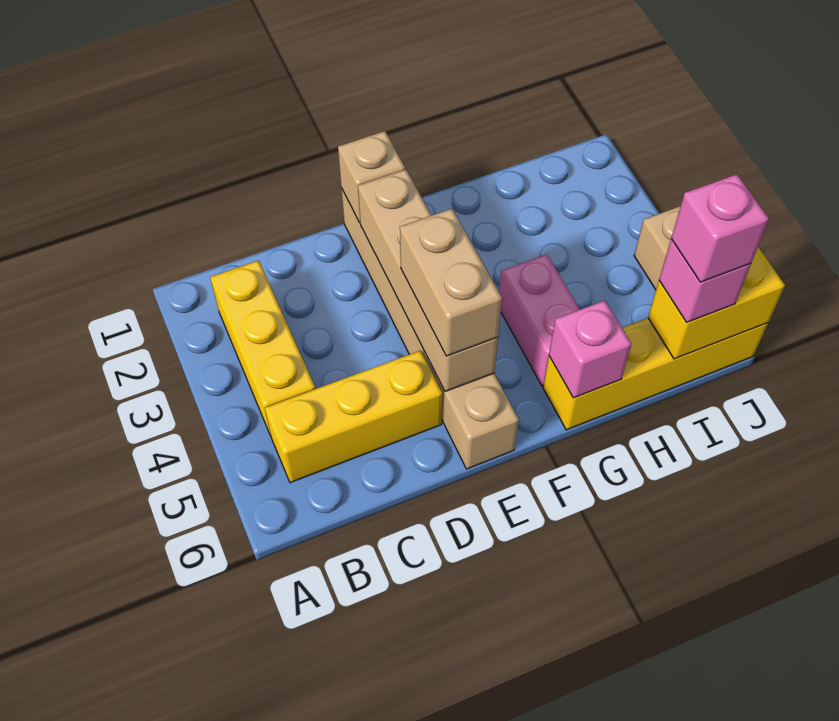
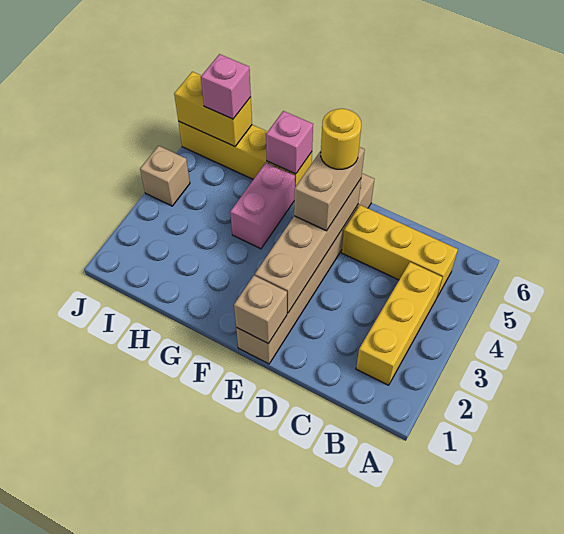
none -> yellow round brick E5 level 4
pink brick I6 level 4 -> none

